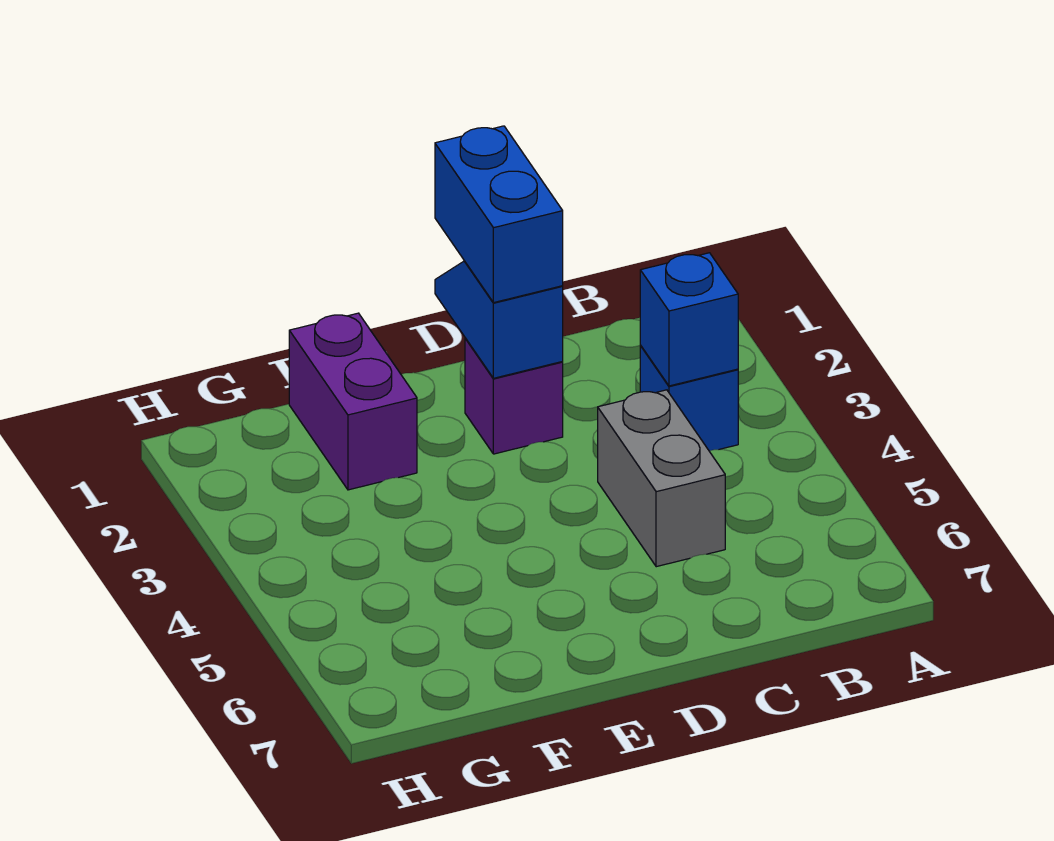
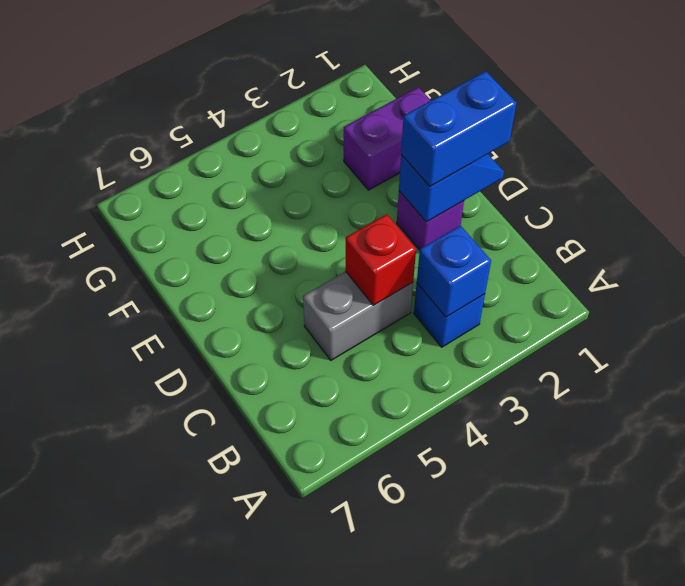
none -> red brick C4 level 2

